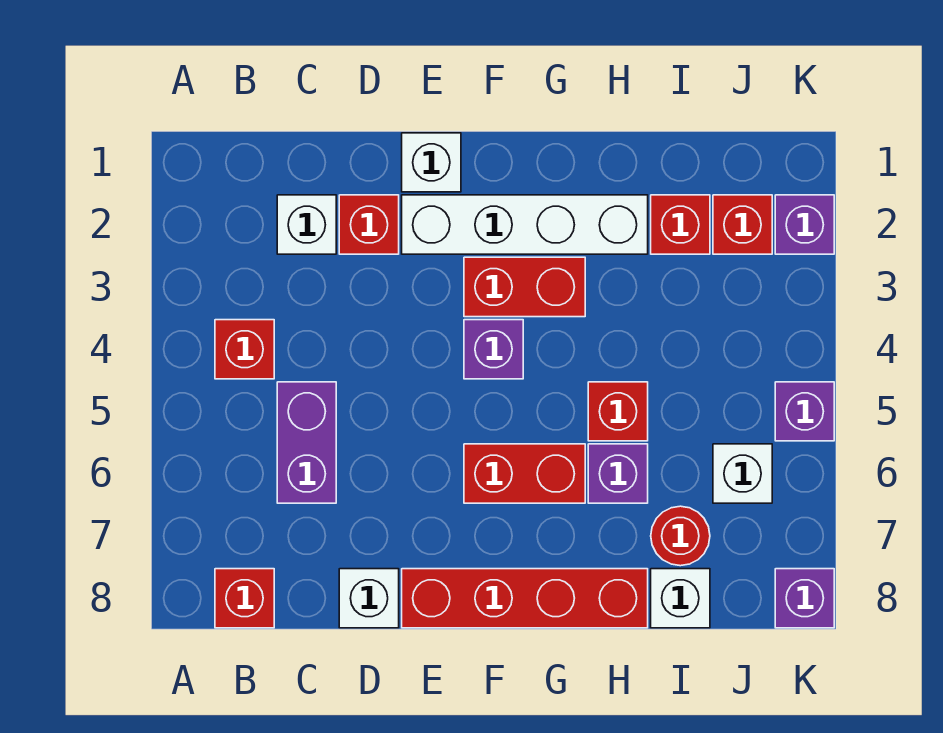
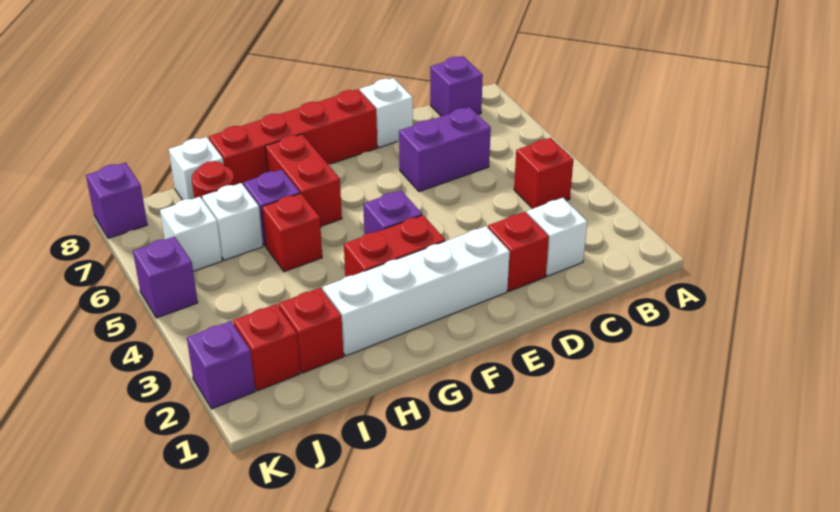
red brick B8 level 1 -> purple brick B8 level 1
purple brick C5:C6 level 1 -> purple brick C6:D6 level 1
white brick E1 level 1 -> white brick I6 level 1
red brick F6:G6 level 1 -> red brick G6:G7 level 1

